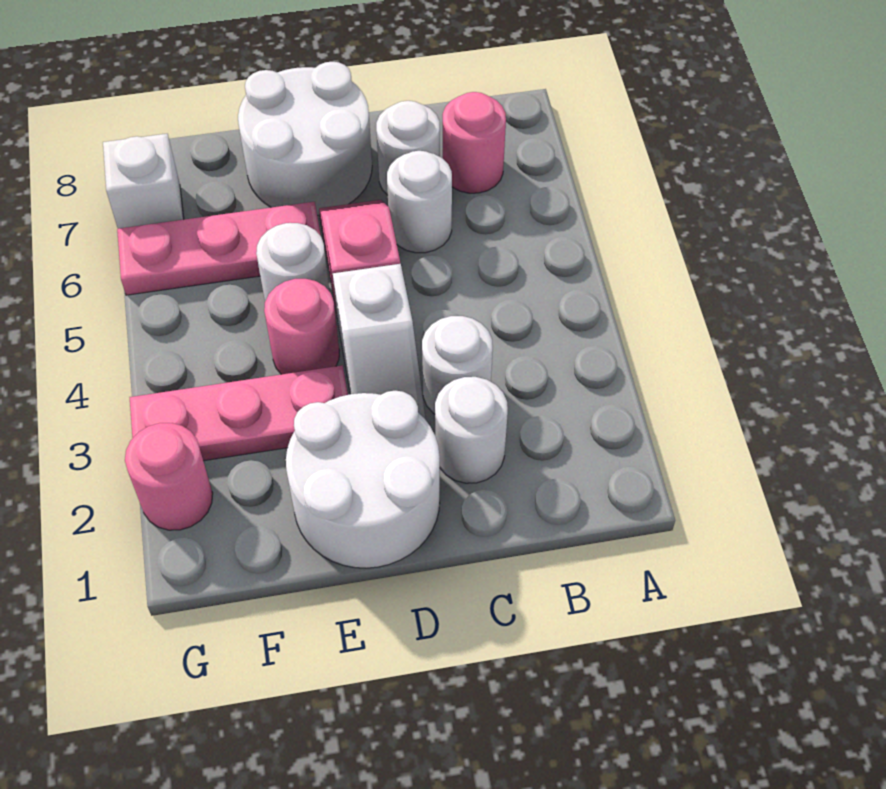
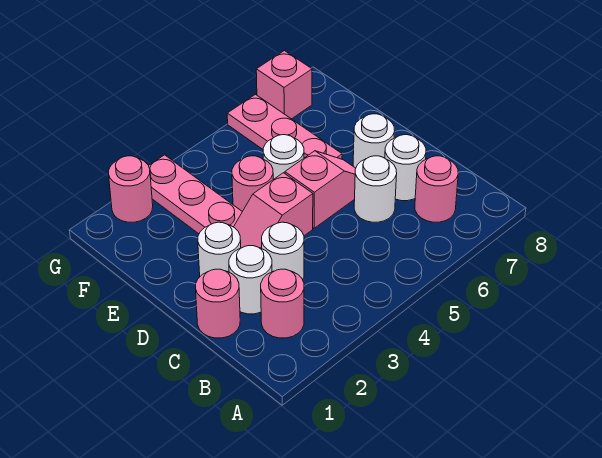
none -> pink round brick B2 level 1
none -> pink round brick C1 level 1
white round brick D1:E2 level 1 -> white round brick D2 level 1
white slope D3:D4 level 1 top 4 -> pink slope D3:D4 level 1 top 4
white round brick D7:E8 level 1 -> white round brick D7 level 1
white brick G7 level 1 -> pink brick G7 level 1

